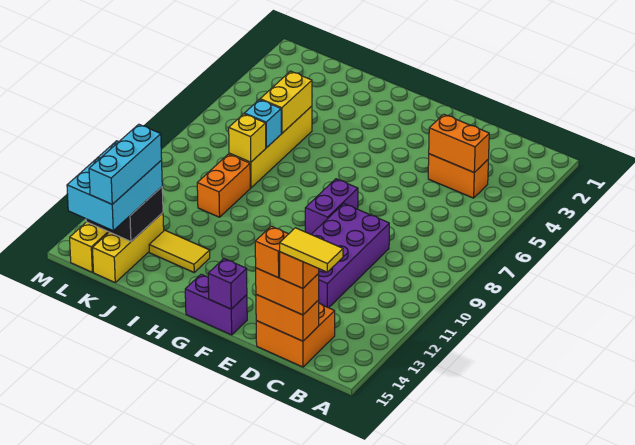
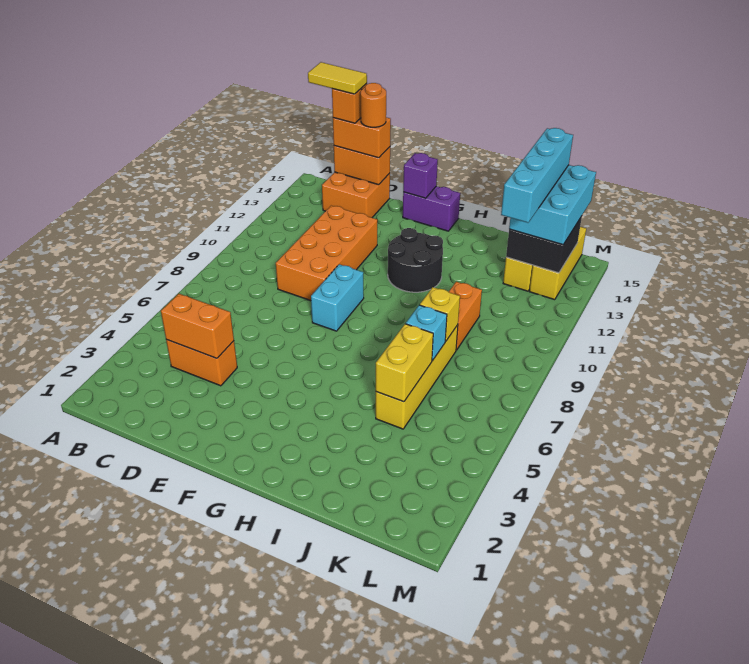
purple brick D9:E12 level 1 -> orange brick D9:E12 level 1
orange brick D15 level 4 -> orange round brick D15 level 4
purple brick F8:F9 level 1 -> cyan brick F8:F9 level 1
none -> black round brick G11:H12 level 1
yellow tile I13:J13 level 1 -> none
cyan brick K13:K15 level 4 -> cyan brick K12:K15 level 4

